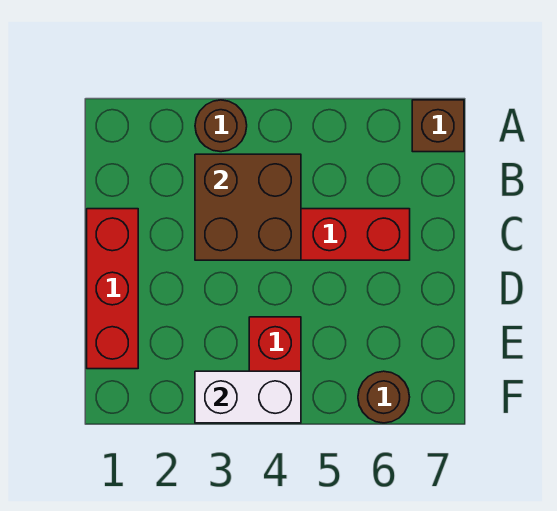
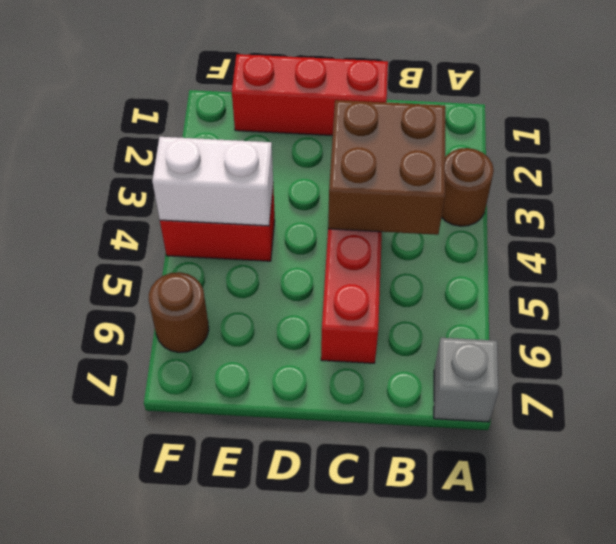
brown brick A7 level 1 -> grey brick A7 level 1
white brick F3:F4 level 2 -> white brick E4:F4 level 2

